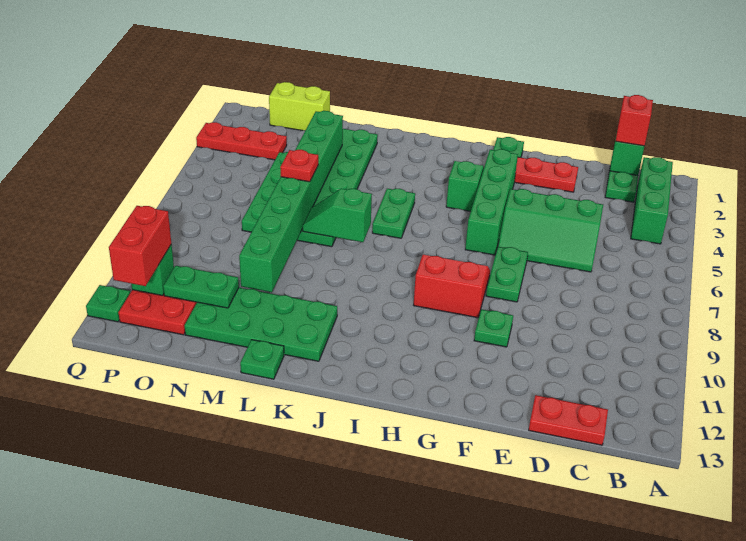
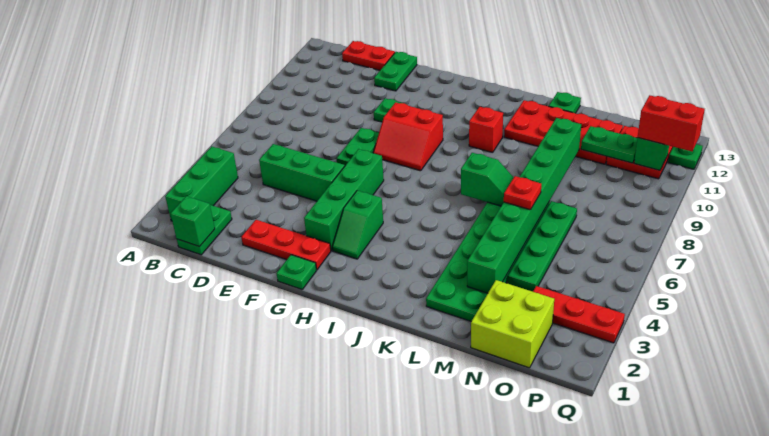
red brick C1 level 3 -> red brick J10 level 1
green plate J5:J6 level 1 -> green plate E12:E13 level 1
green plate K11:N12 level 1 -> red plate K11:N12 level 1
lime brick N1:O1 level 1 -> lime brick N1:O2 level 1
red brick P11:P12 level 3 -> red brick P11:Q11 level 3

